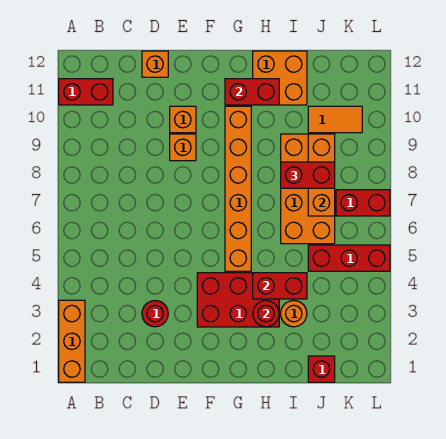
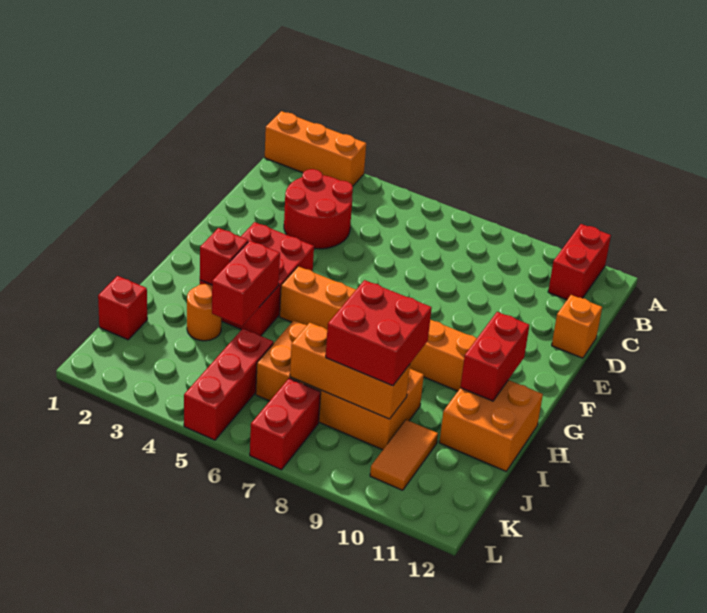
red round brick D3 level 1 -> red round brick C3:D4 level 1
orange brick E9 level 1 -> none
orange brick E10 level 1 -> none
red round brick H3 level 2 -> red brick H3 level 2
red brick I8:J8 level 3 -> red brick I8:J9 level 3

